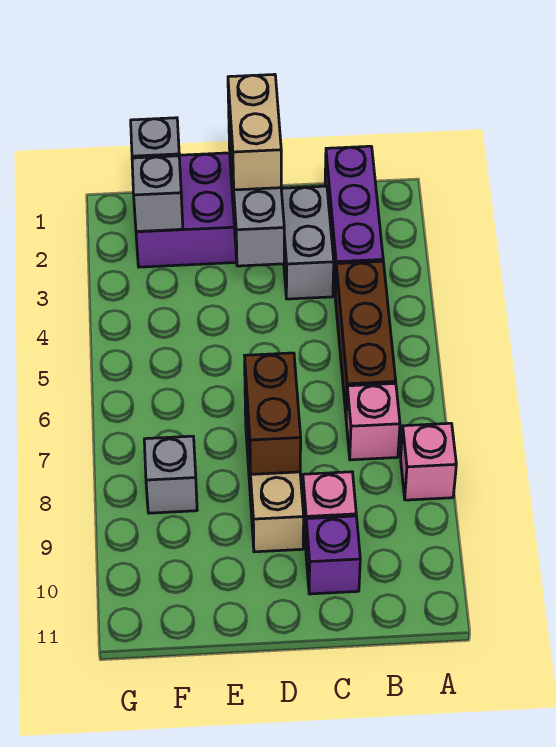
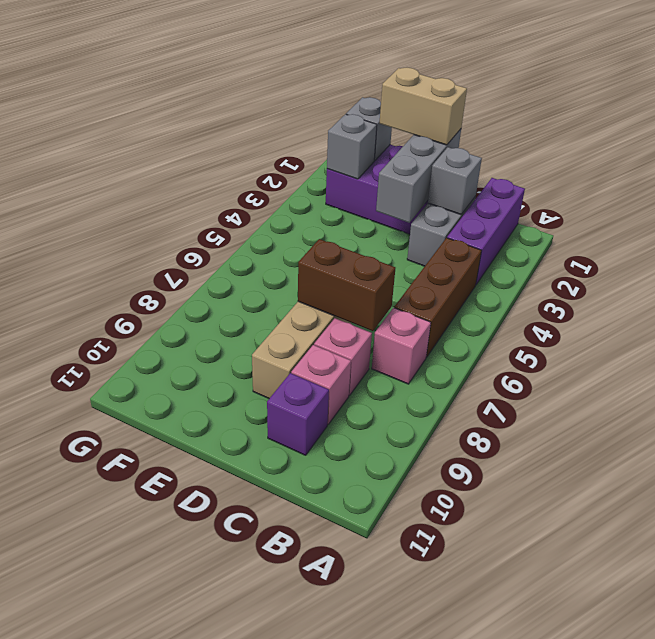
pink brick A8 level 1 -> pink brick C8 level 1
tan brick D1:D2 level 3 -> tan brick D1:E1 level 3
brown brick D7:D8 level 2 -> brown brick C7:D7 level 2
grey brick F8 level 1 -> grey brick C2 level 2

